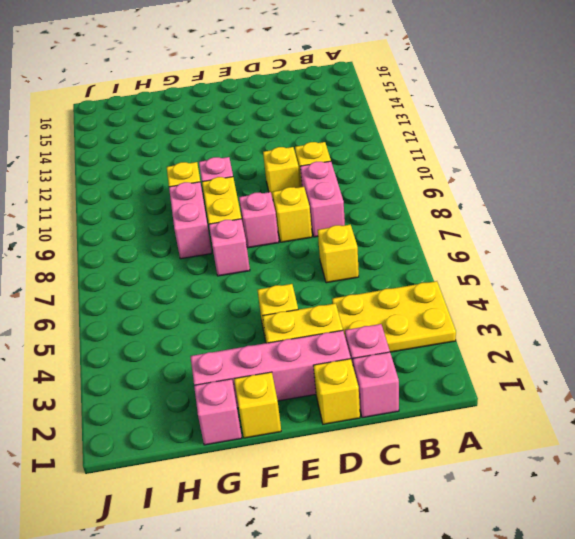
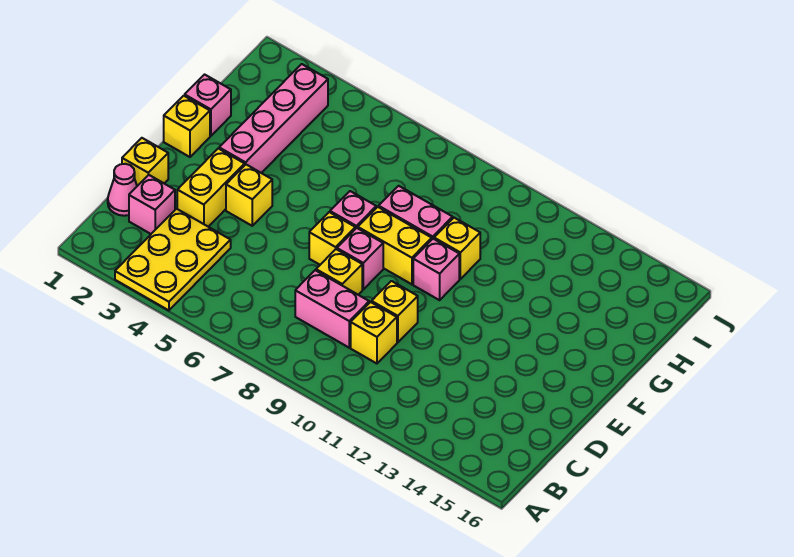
pink brick C1 level 1 -> pink cone C1 level 1
yellow brick C6 level 1 -> yellow brick E7 level 1
pink brick D2:G2 level 1 -> pink brick F3:I3 level 1

